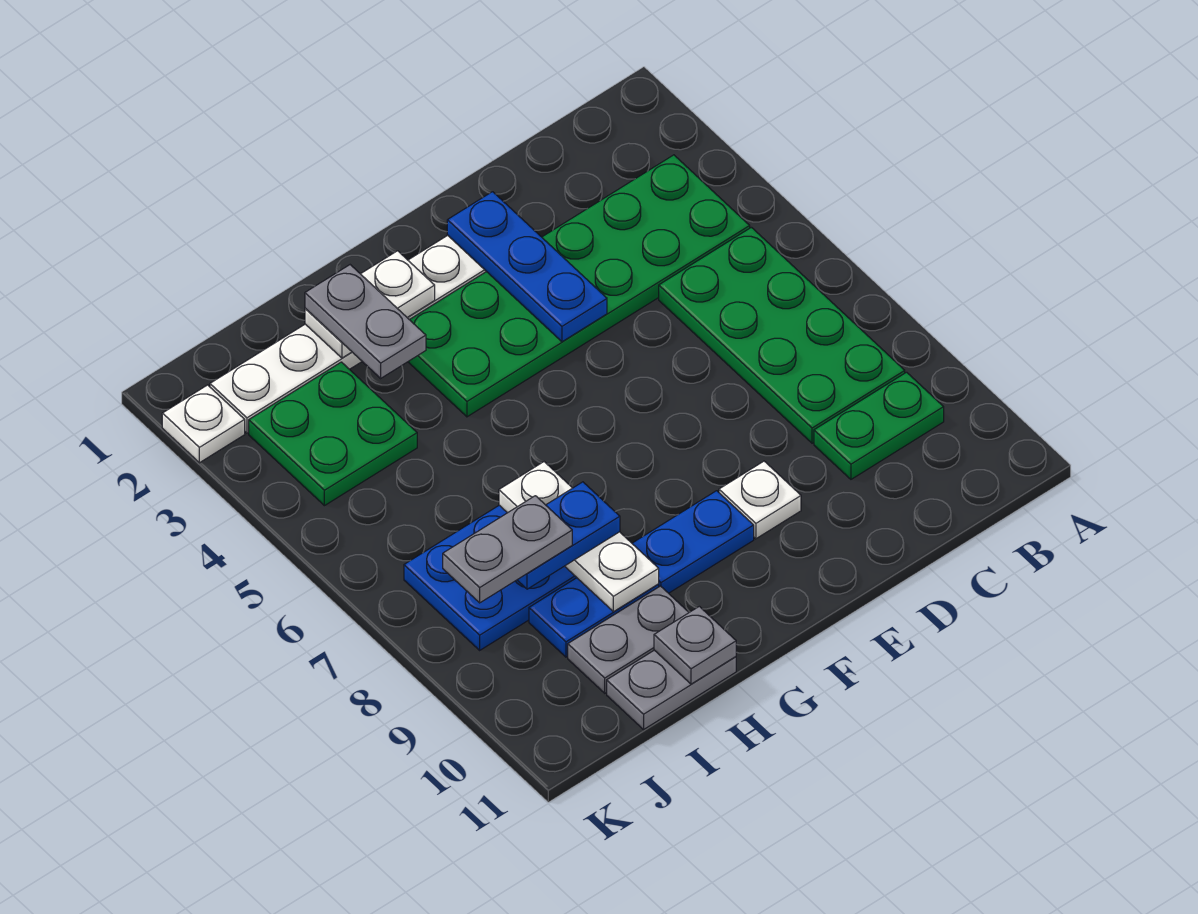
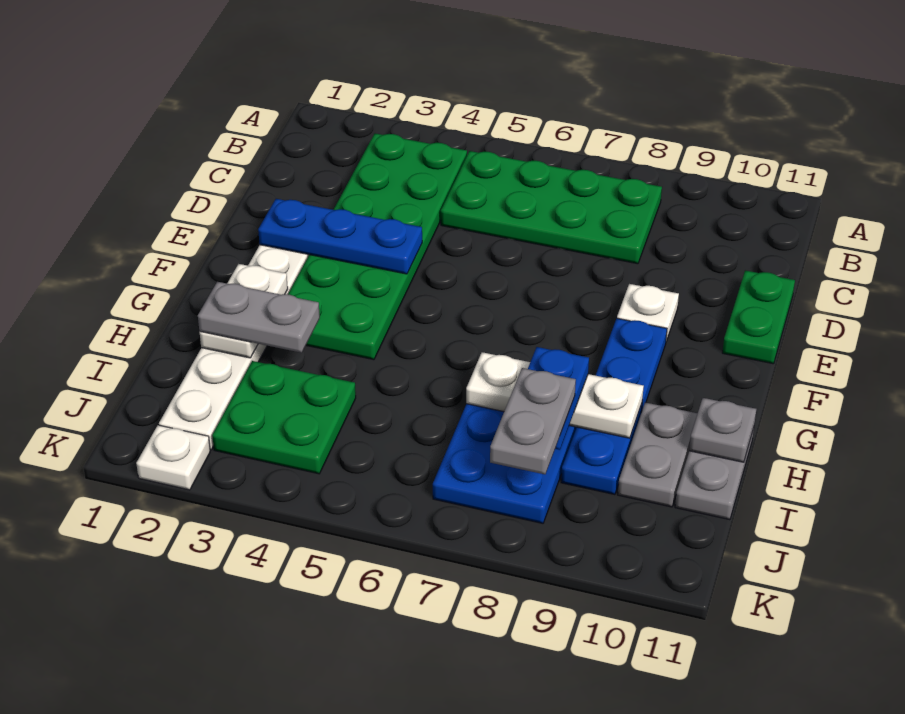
green plate B9:C9 level 1 -> green plate D11:E11 level 1

